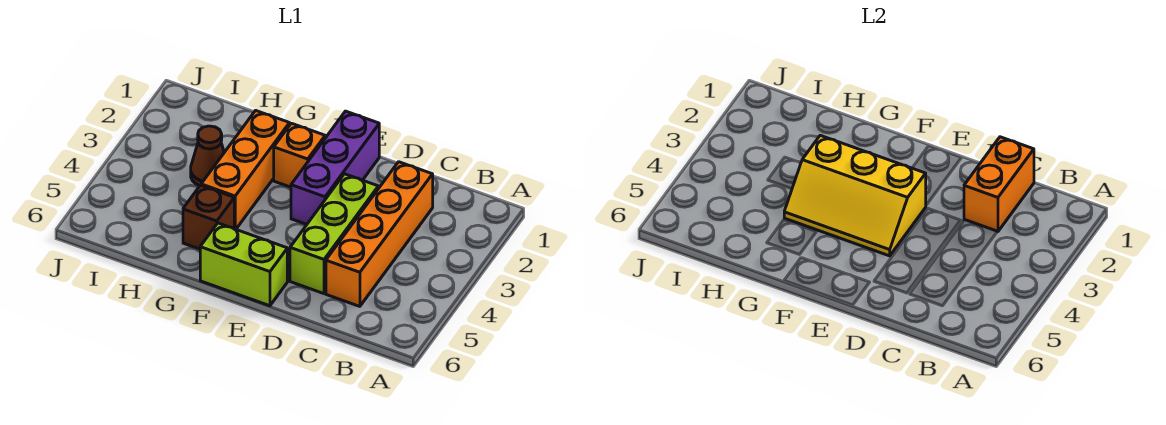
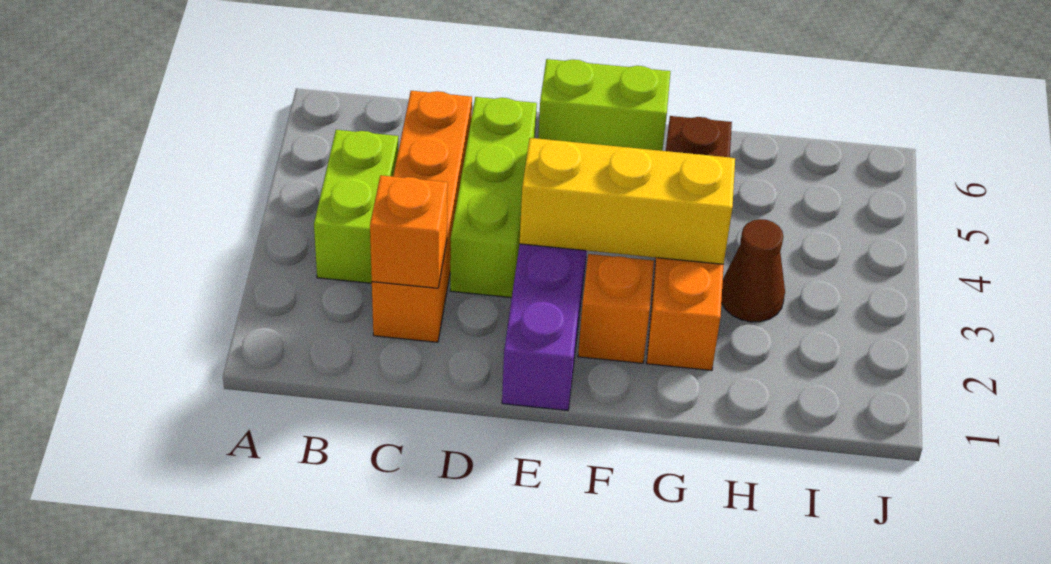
none -> lime brick B3:B4 level 1
orange brick C1:C2 level 2 -> orange brick C2 level 2

